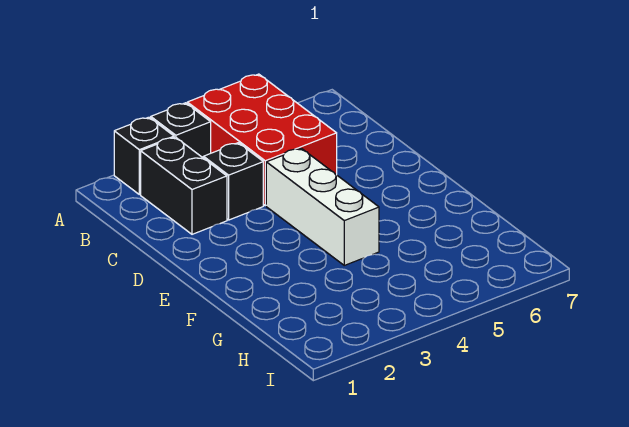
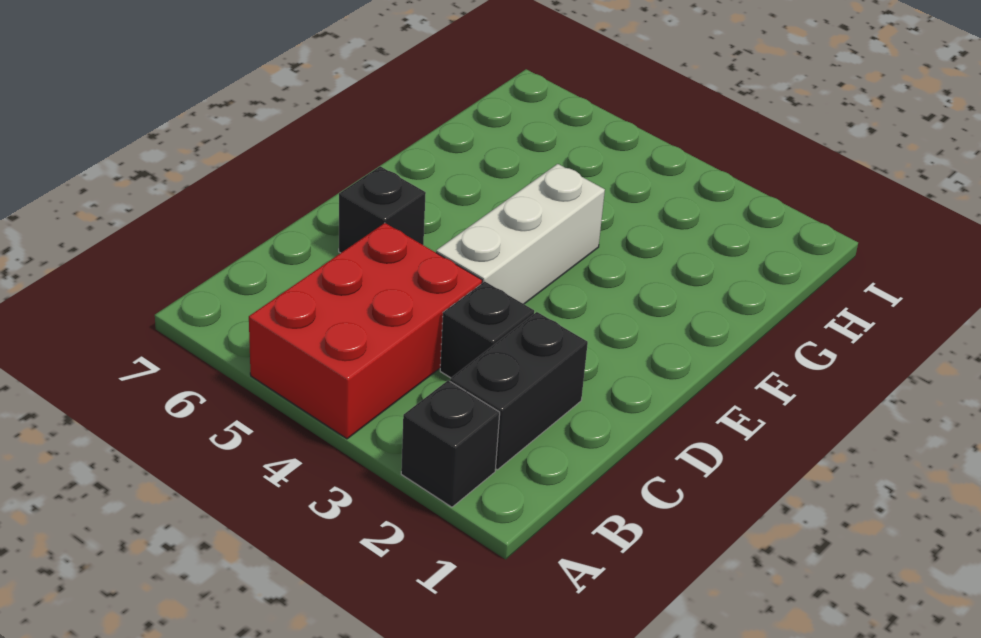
black brick A3 level 1 -> black brick D6 level 1

